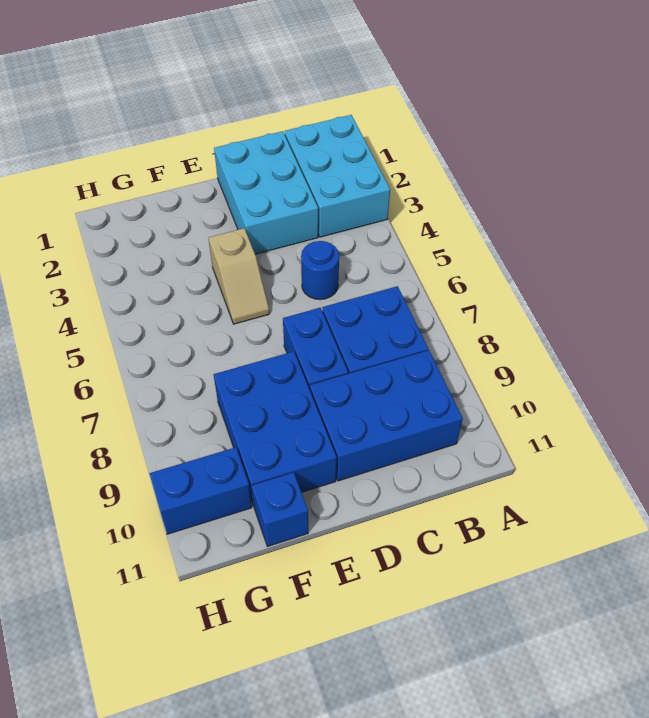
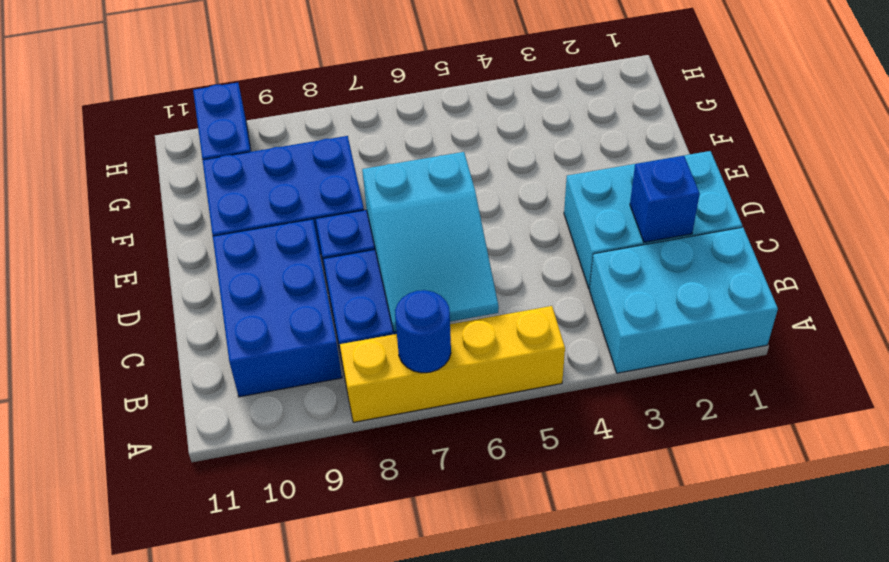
none -> yellow brick A5:A8 level 1
none -> cyan slope B6:D7 level 2 top D
blue round brick C5 level 1 -> blue round brick A7 level 2
tan slope E4:E5 level 1 top 4 -> none
blue brick F11 level 1 -> blue brick C2 level 2

